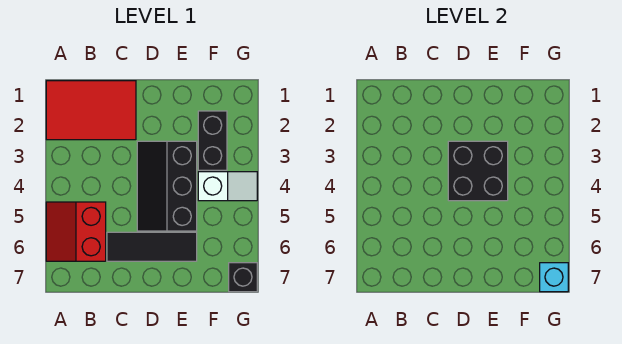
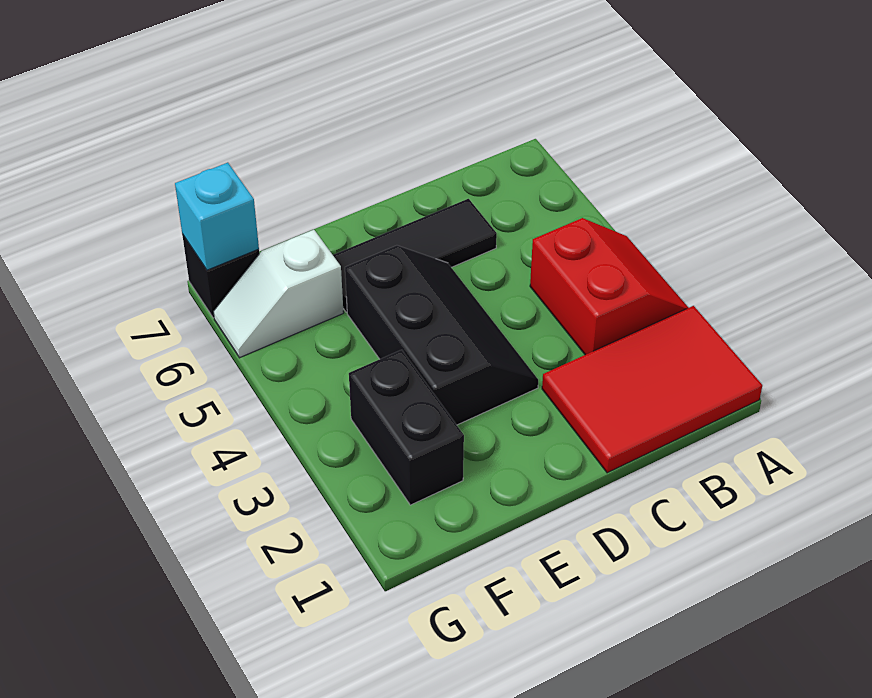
red slope A5:B6 level 1 top B -> red slope A3:B4 level 1 top B
black brick D3:E4 level 2 -> none
white slope F4:G4 level 1 top F -> white slope F6:G6 level 1 top F

